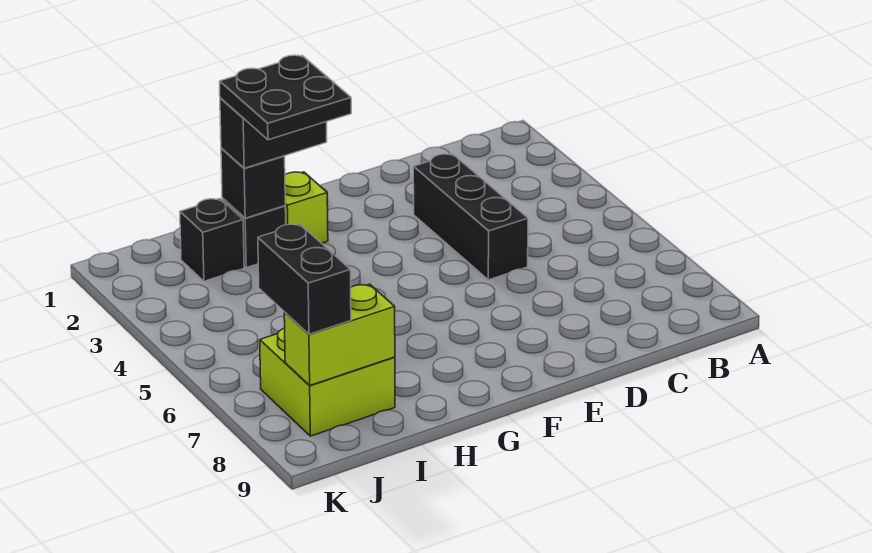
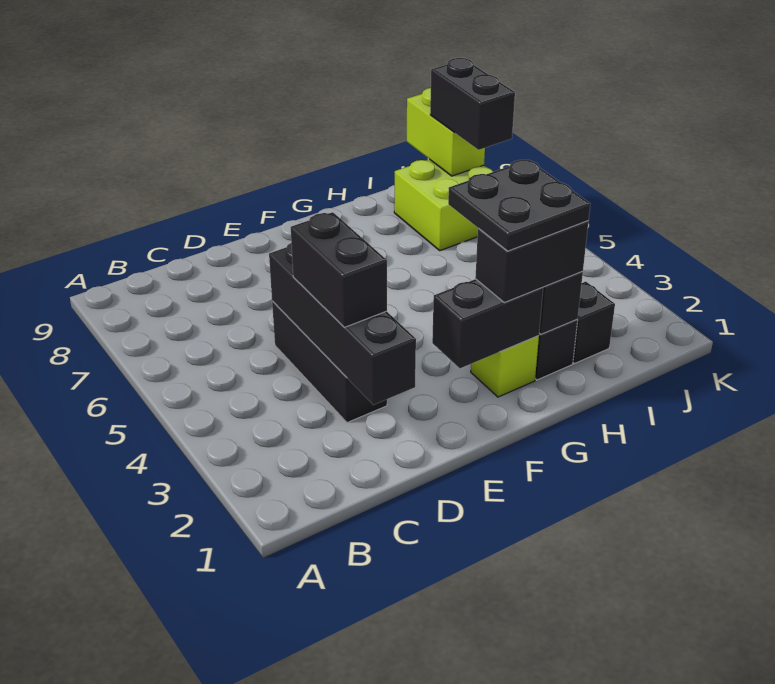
none -> black brick D2:D5 level 2
none -> black brick D3:D4 level 3
none -> black brick F2:G2 level 2
lime brick I8:J8 level 2 -> lime brick J8:J9 level 2

